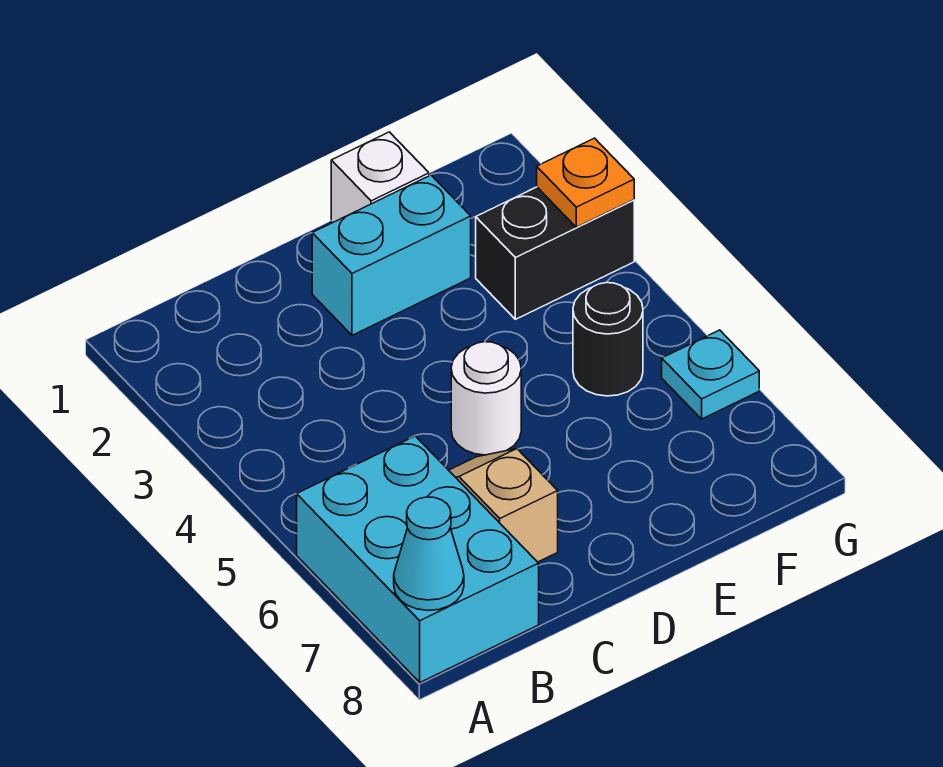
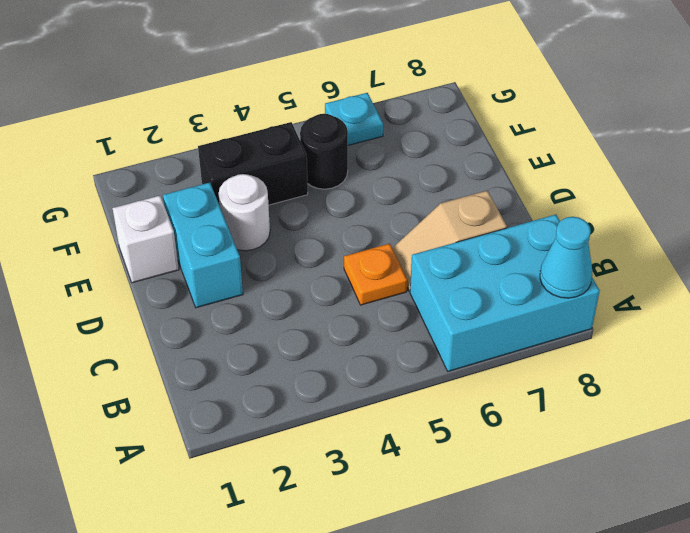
white round brick D5 level 1 -> white round brick E3 level 1
black brick F3:G3 level 1 -> black brick F3:F4 level 1
orange plate G3 level 2 -> orange plate C5 level 1

